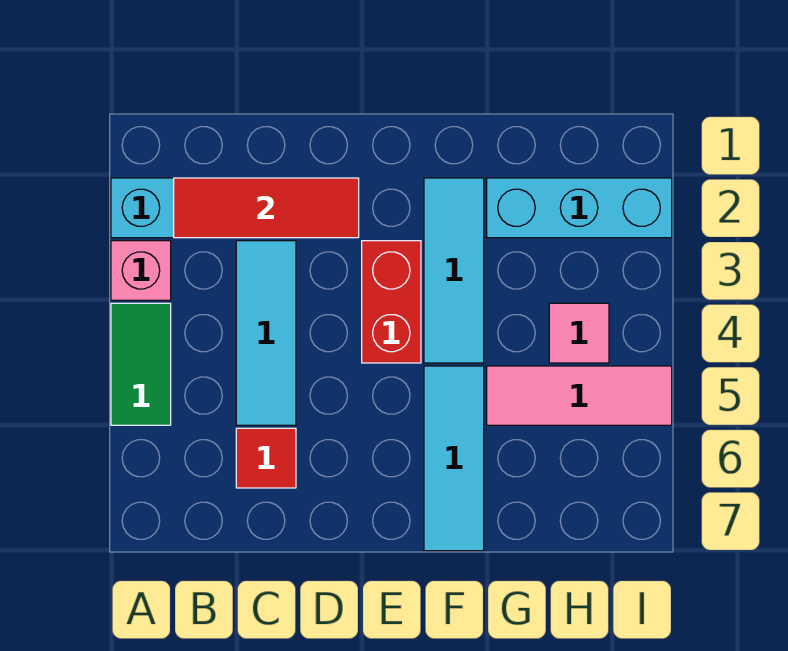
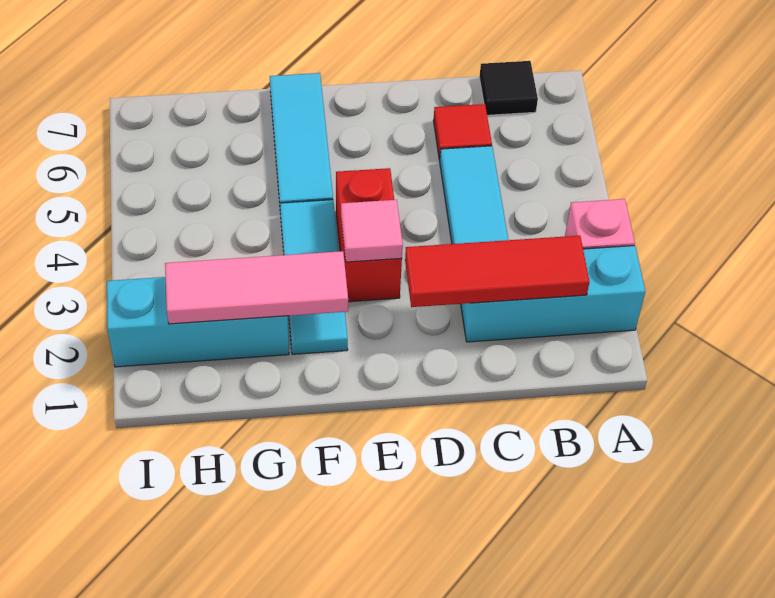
green tile A4:A5 level 1 -> none
none -> black tile B7 level 1
pink tile G5:I5 level 1 -> pink tile F2:H2 level 2
pink tile H4 level 1 -> pink tile E3 level 2

